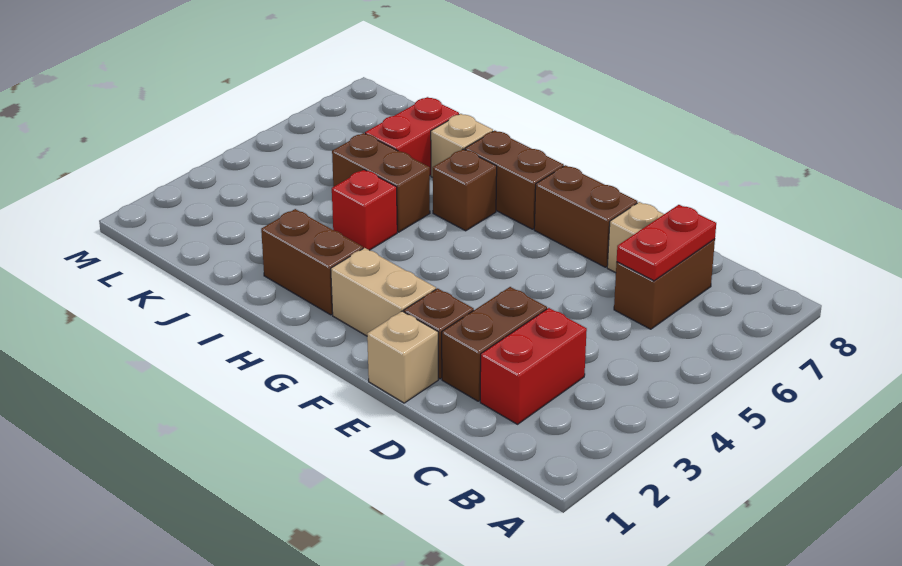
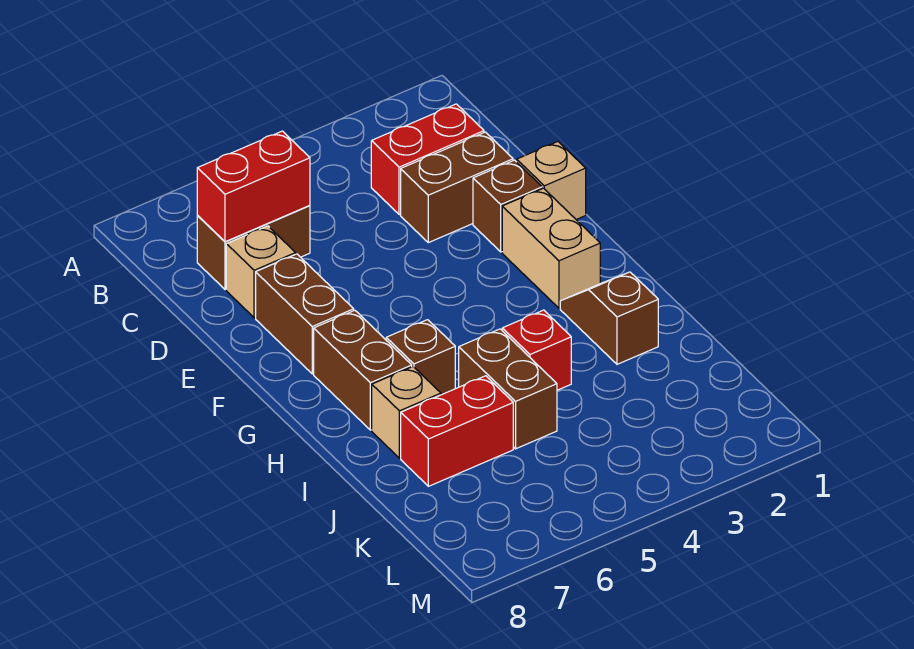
red plate C6:C7 level 2 -> red brick C6:C7 level 2
brown brick H2:I2 level 1 -> brown slope H2:I2 level 1 top I

